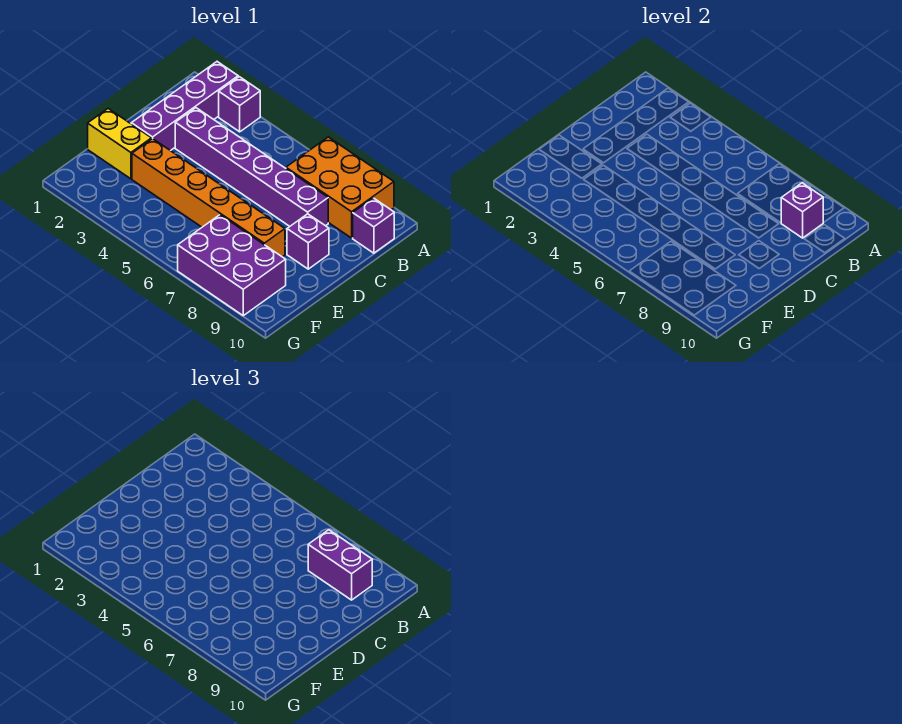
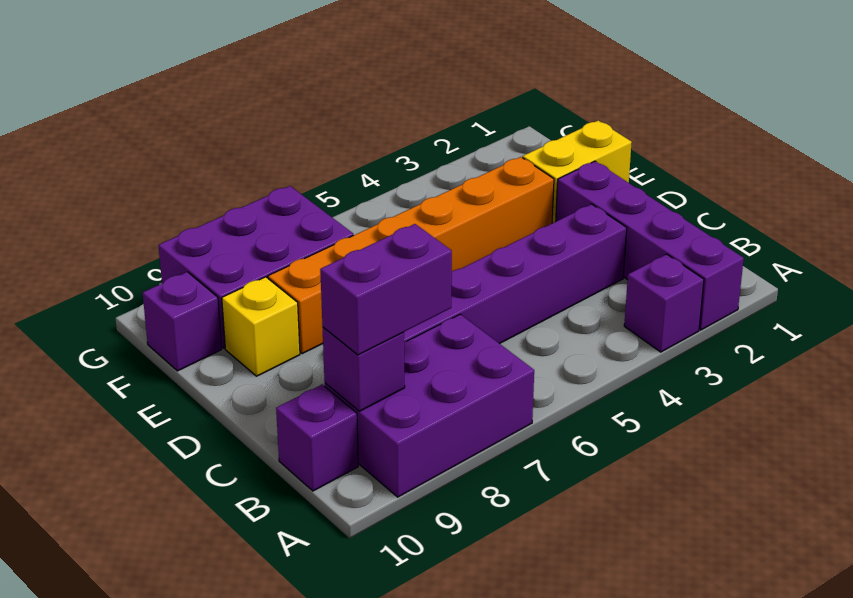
orange brick A7:B9 level 1 -> purple brick A7:B9 level 1
purple brick D9 level 1 -> purple brick F10 level 1
none -> yellow brick E9 level 1

